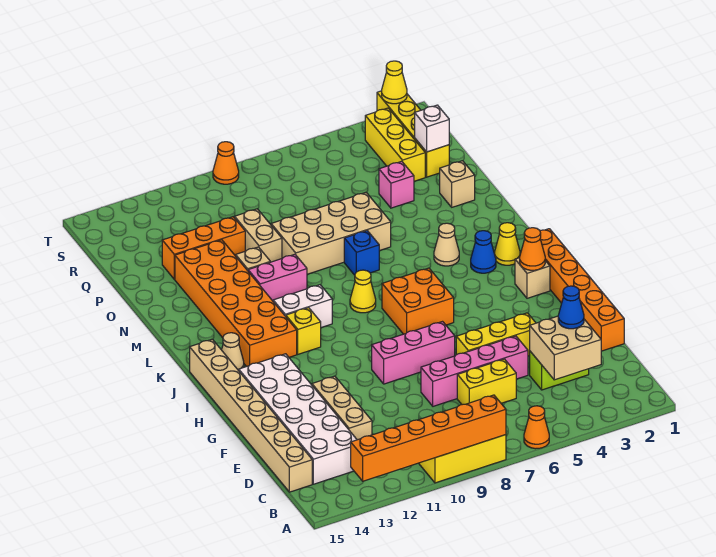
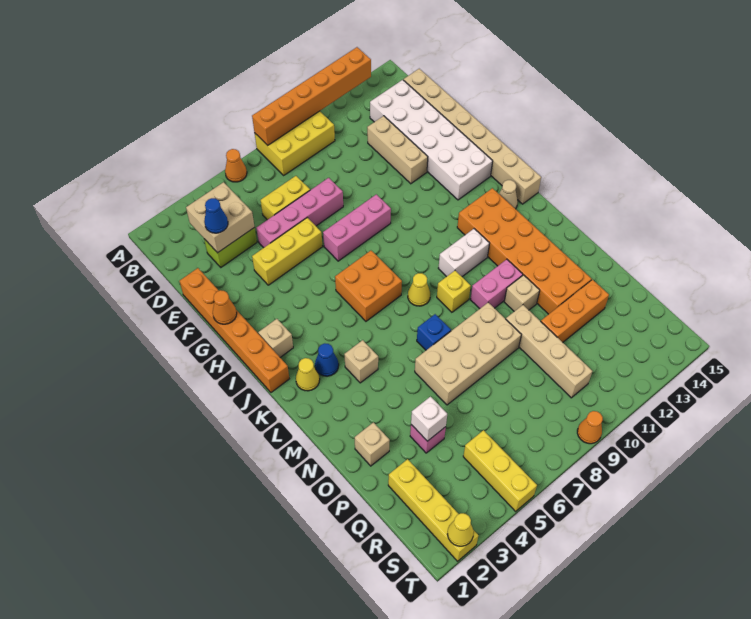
orange cone I2 level 2 -> orange cone G1 level 2
yellow brick J11 level 1 -> yellow brick L9 level 1
tan cone L4 level 1 -> tan brick L4 level 1
tan brick O10:P10 level 1 -> tan brick O10:R10 level 1
white brick Q2 level 2 -> white brick P4 level 2
yellow brick Q3:S3 level 1 -> yellow brick R5:T5 level 1

